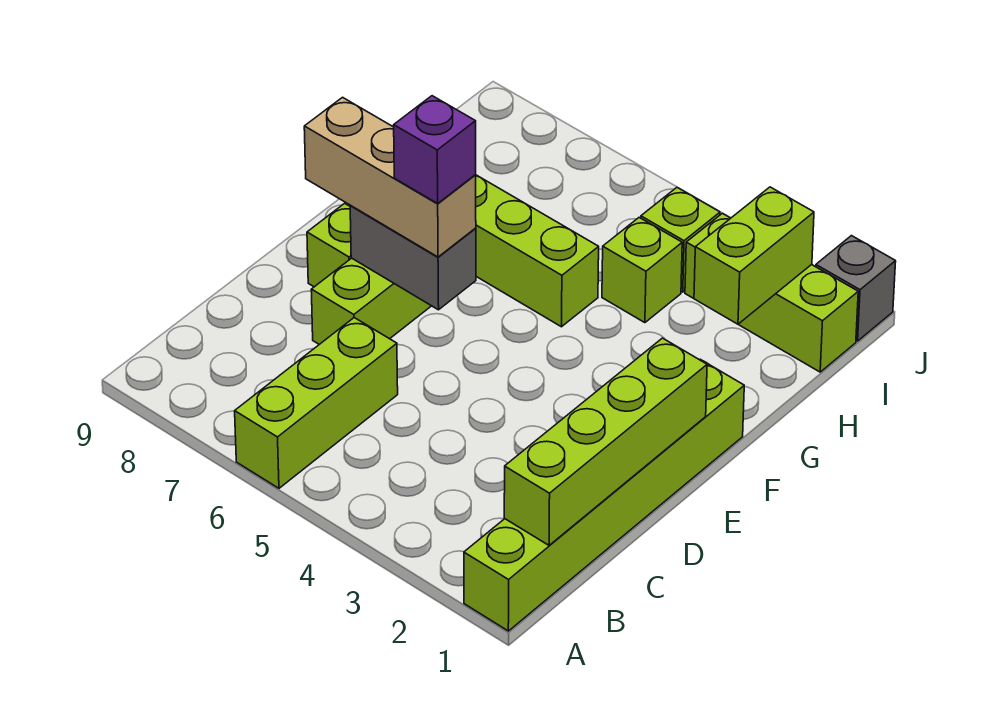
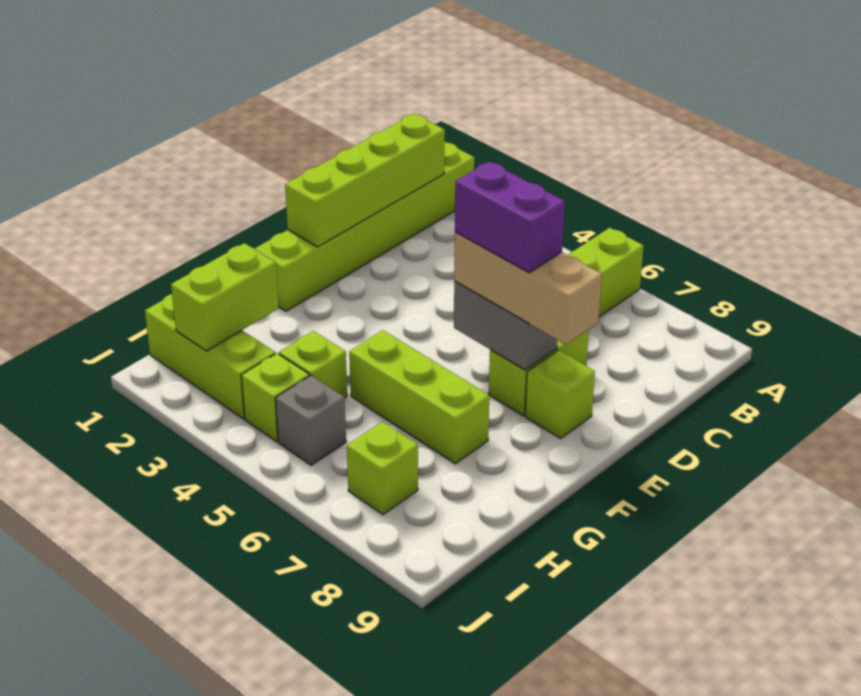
purple brick E6 level 4 -> purple brick E6:E7 level 4
none -> lime brick I7 level 1
grey brick J1 level 1 -> grey brick I5 level 1

